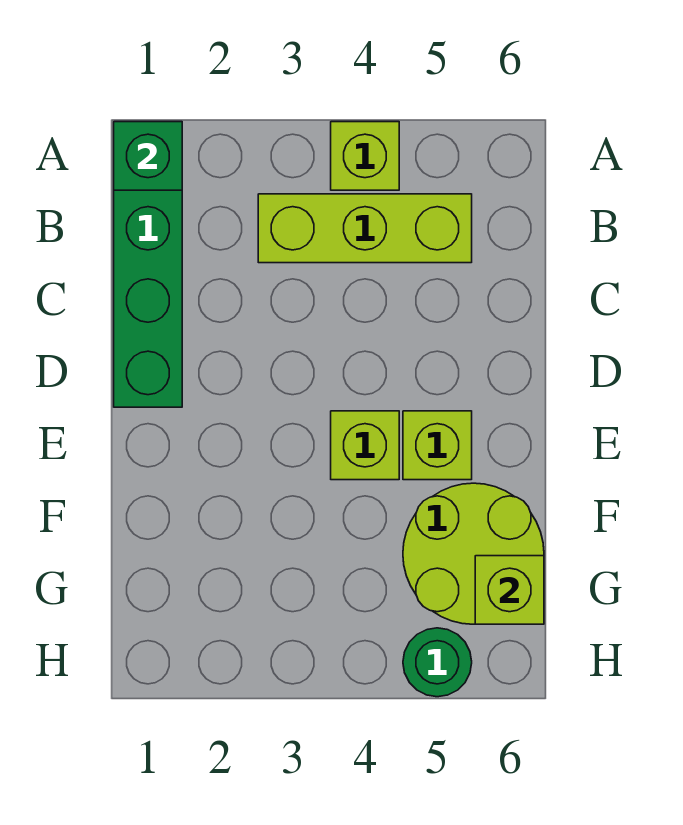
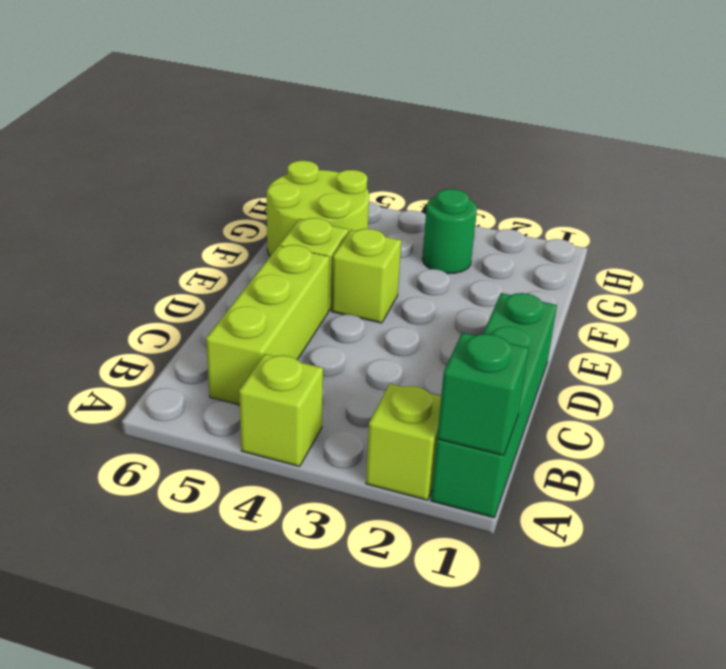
lime brick B3:B5 level 1 -> lime brick B5:D5 level 1
lime brick G6 level 2 -> lime brick A2 level 1
green round brick H5 level 1 -> green round brick G3 level 1

